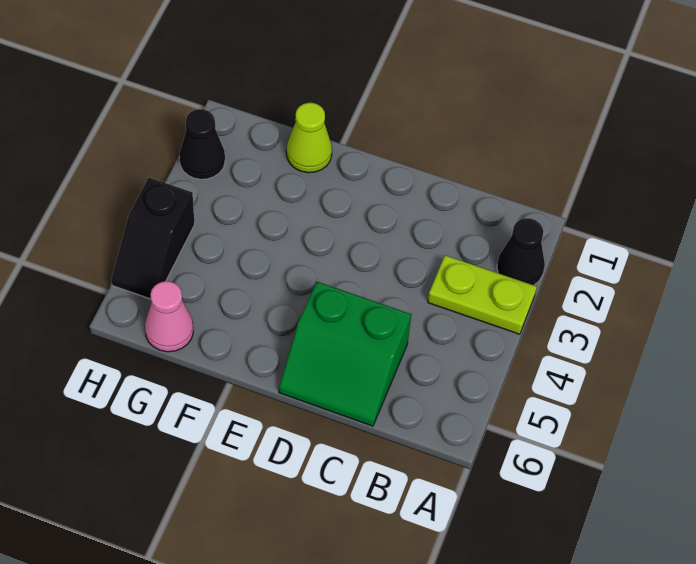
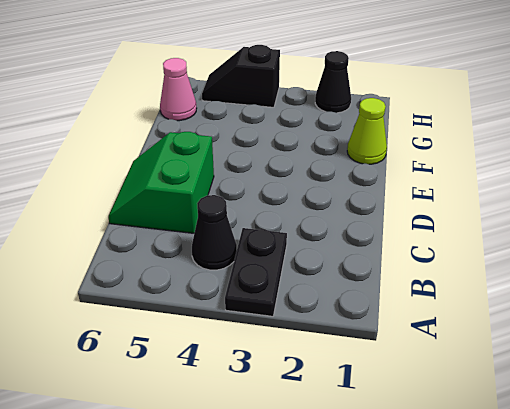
black cone A2 level 1 -> black cone B4 level 1
lime plate A3:B3 level 1 -> black plate A3:B3 level 1

